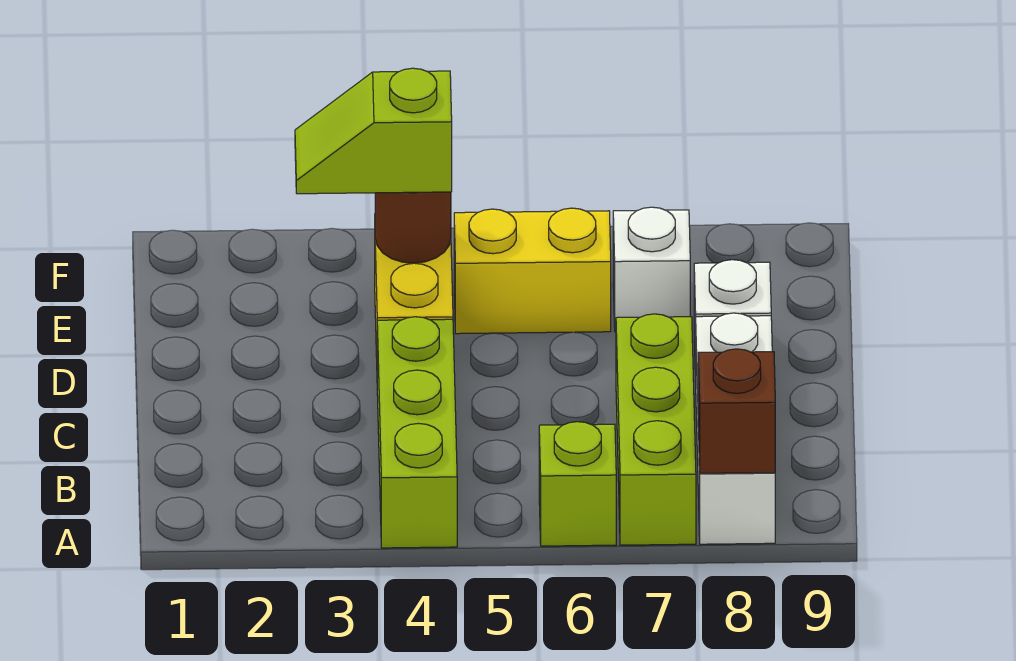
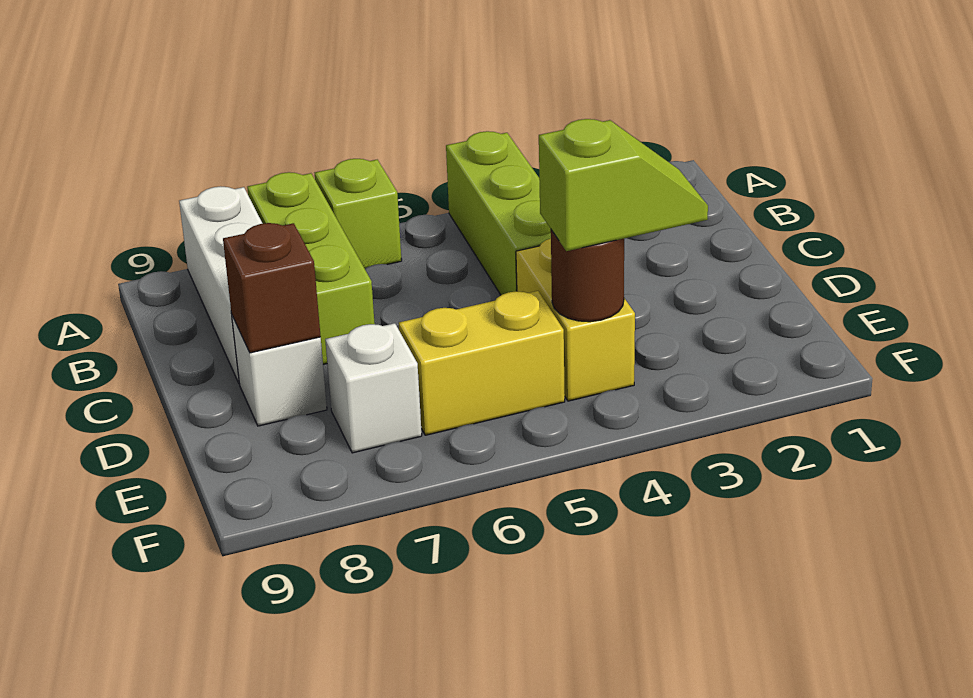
brown brick A8 level 2 -> brown brick D8 level 2

